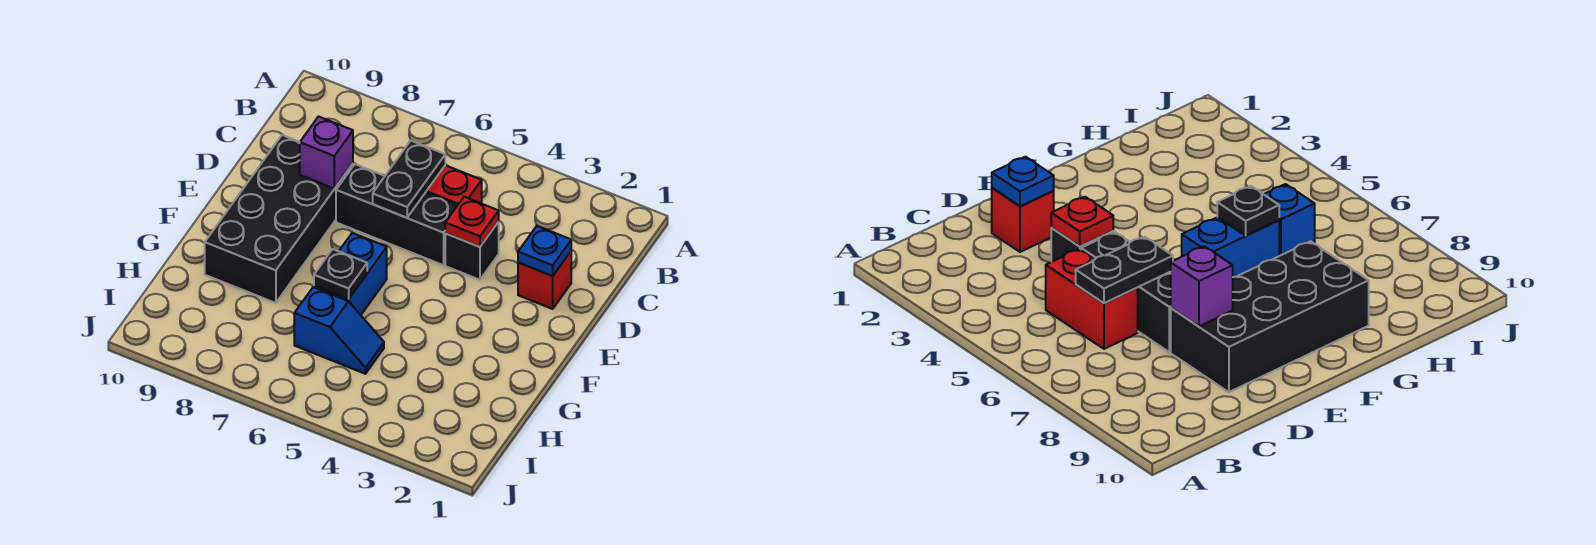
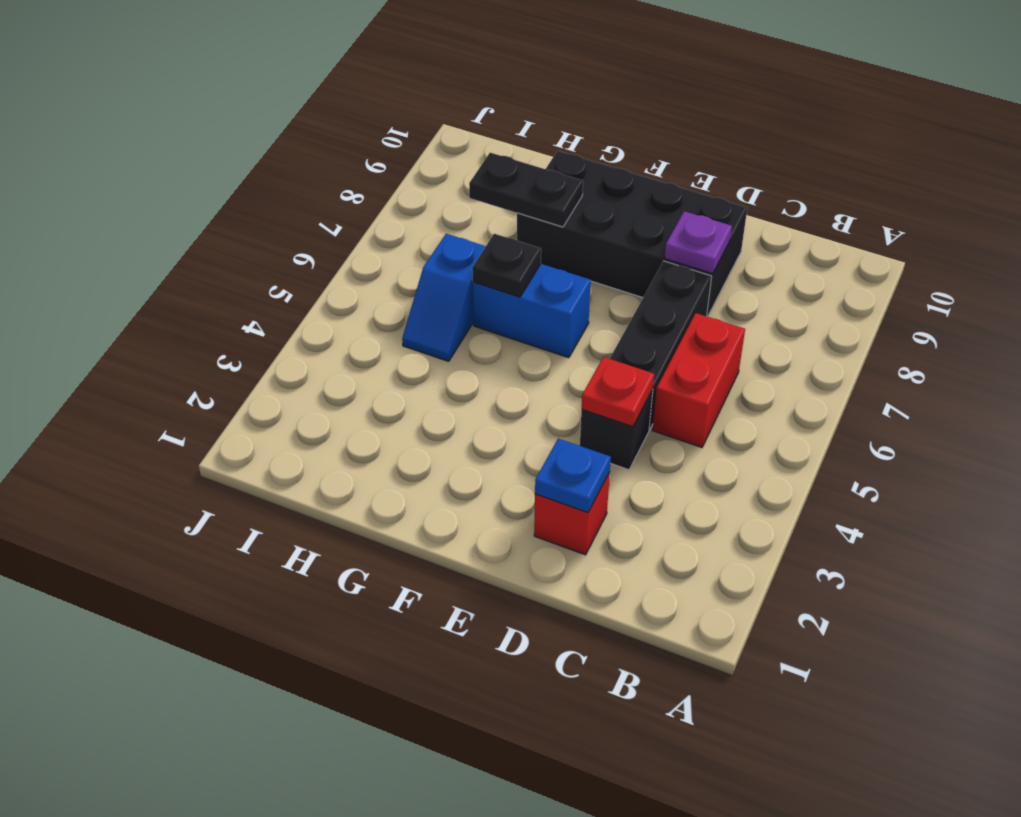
black plate C6:D6 level 2 -> black plate G8:H8 level 2
purple brick D8 level 2 -> purple plate D8 level 2

